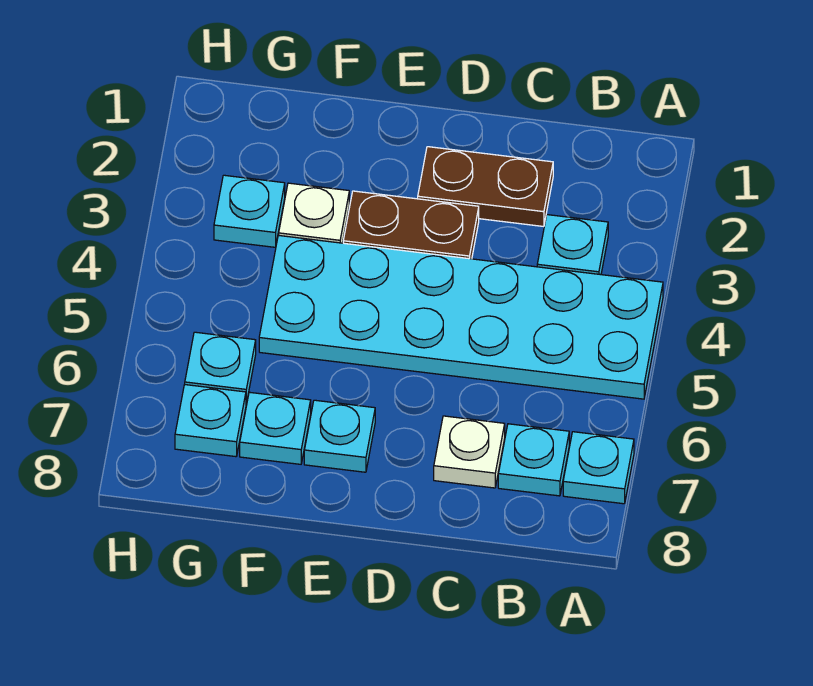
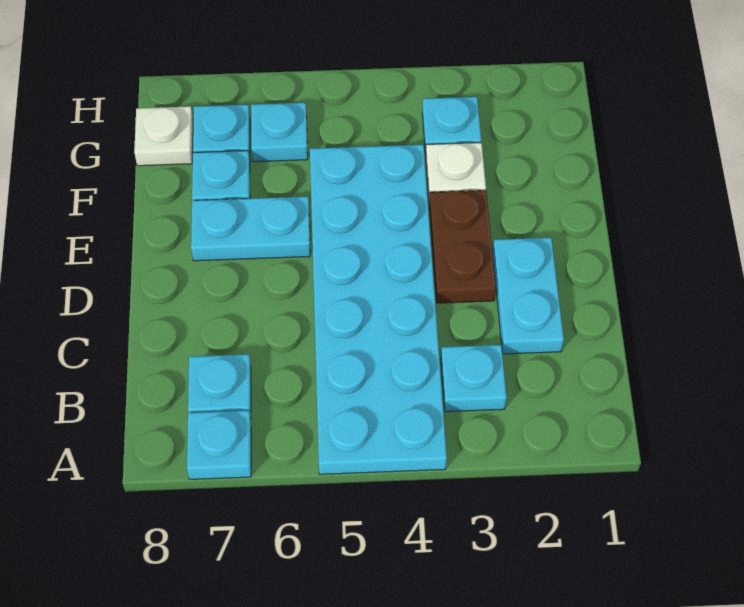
brown plate C2:D2 level 1 -> cyan plate C2:D2 level 1
white plate C7 level 1 -> white plate G8 level 1
cyan plate E7 level 1 -> cyan plate E6:E7 level 1

